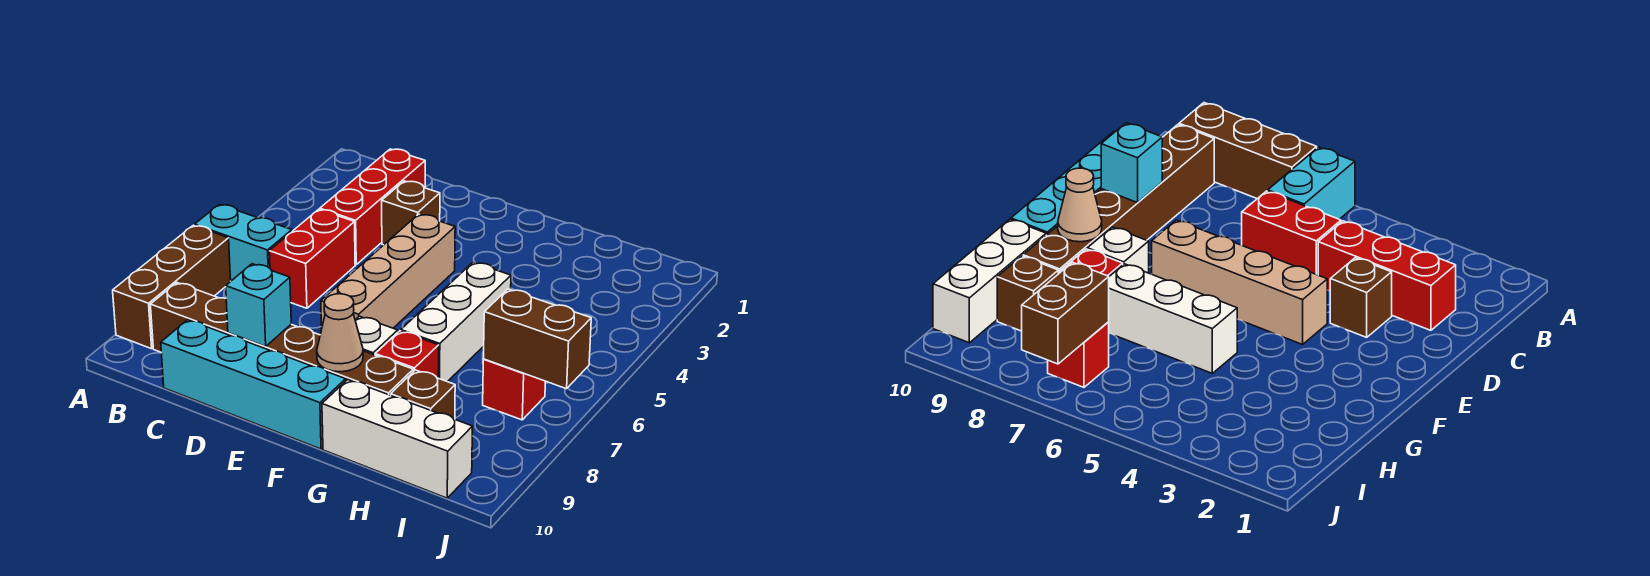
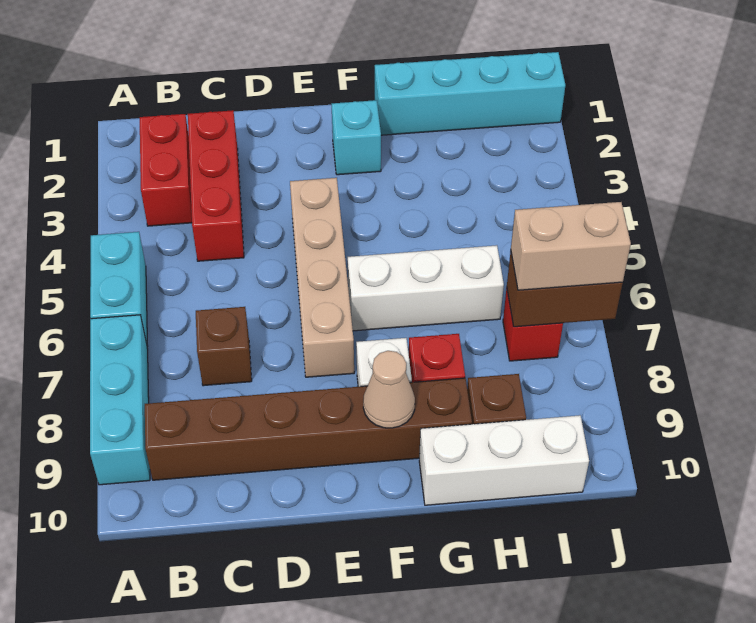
cyan brick A6:B6 level 1 -> cyan brick A5:A6 level 1
brown brick A7:A9 level 1 -> cyan brick A7:A9 level 1
red brick C5:C6 level 1 -> red brick B2:B3 level 1
cyan brick C10:F10 level 1 -> cyan brick G1:J1 level 1
brown brick D3 level 1 -> brown brick C7 level 1
cyan brick D9 level 2 -> cyan brick F2 level 1
white brick G5:G7 level 1 -> white brick F6:H6 level 1
none -> tan brick I7:J7 level 3

